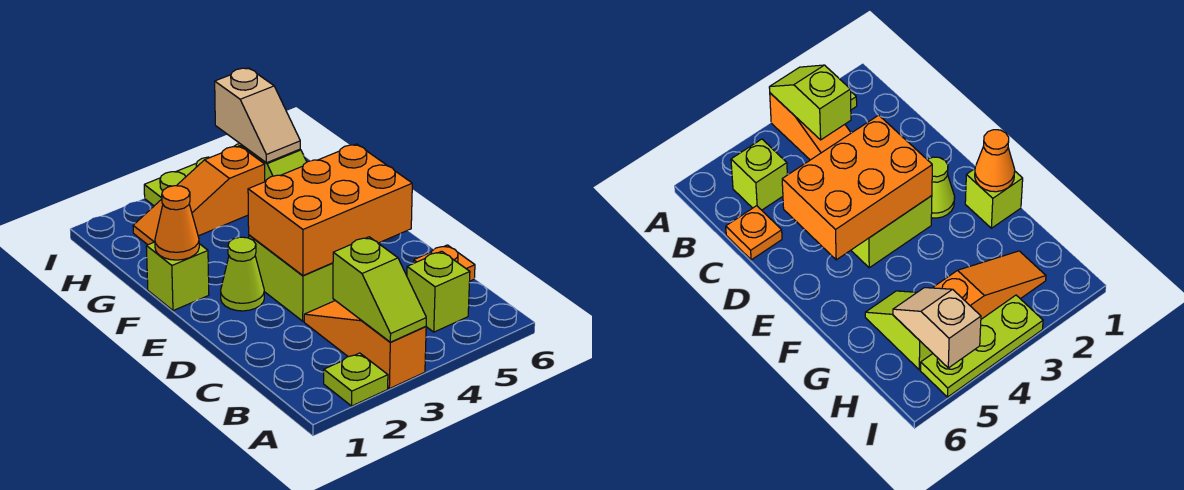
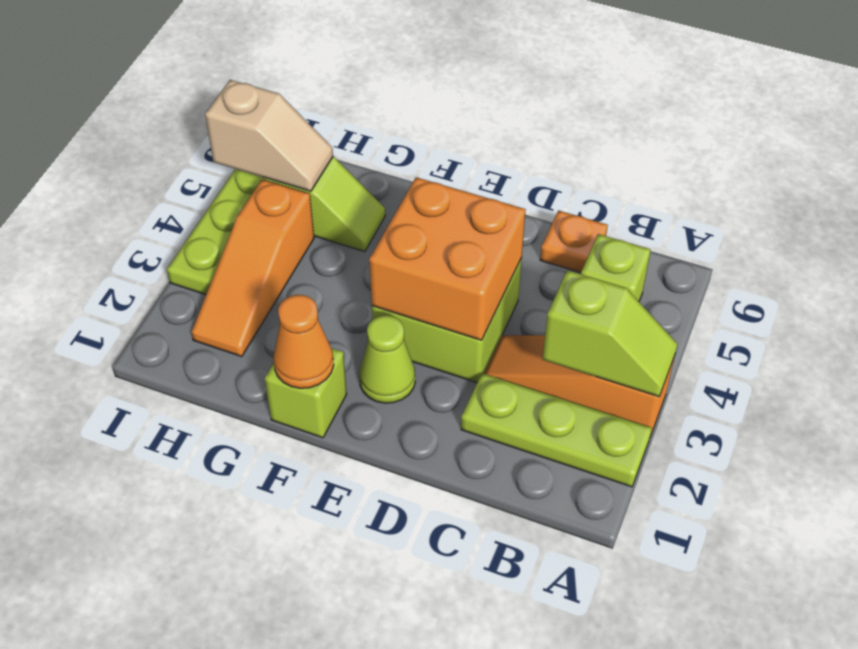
lime plate A2 level 1 -> lime plate A2:C2 level 1
orange brick D3:E5 level 2 -> orange brick D3:E4 level 2

